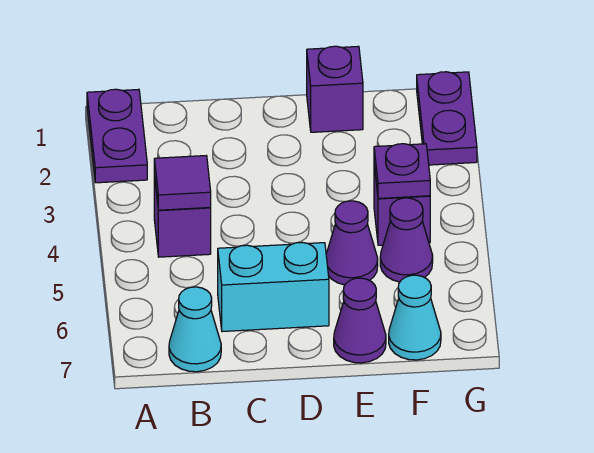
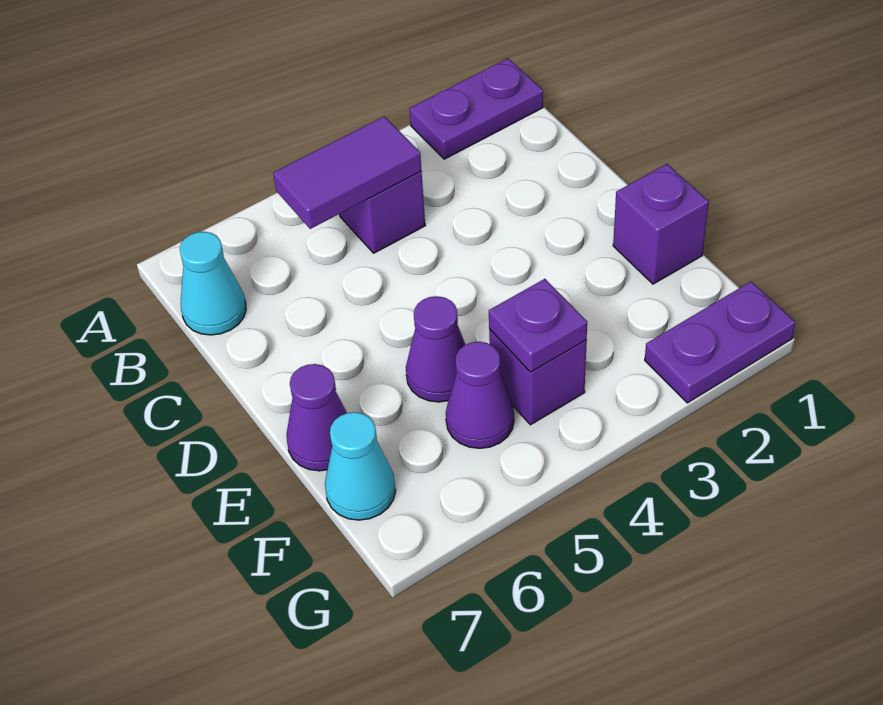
purple tile B4 level 2 -> purple tile B4:B5 level 2
cyan brick C6:D6 level 1 -> none

